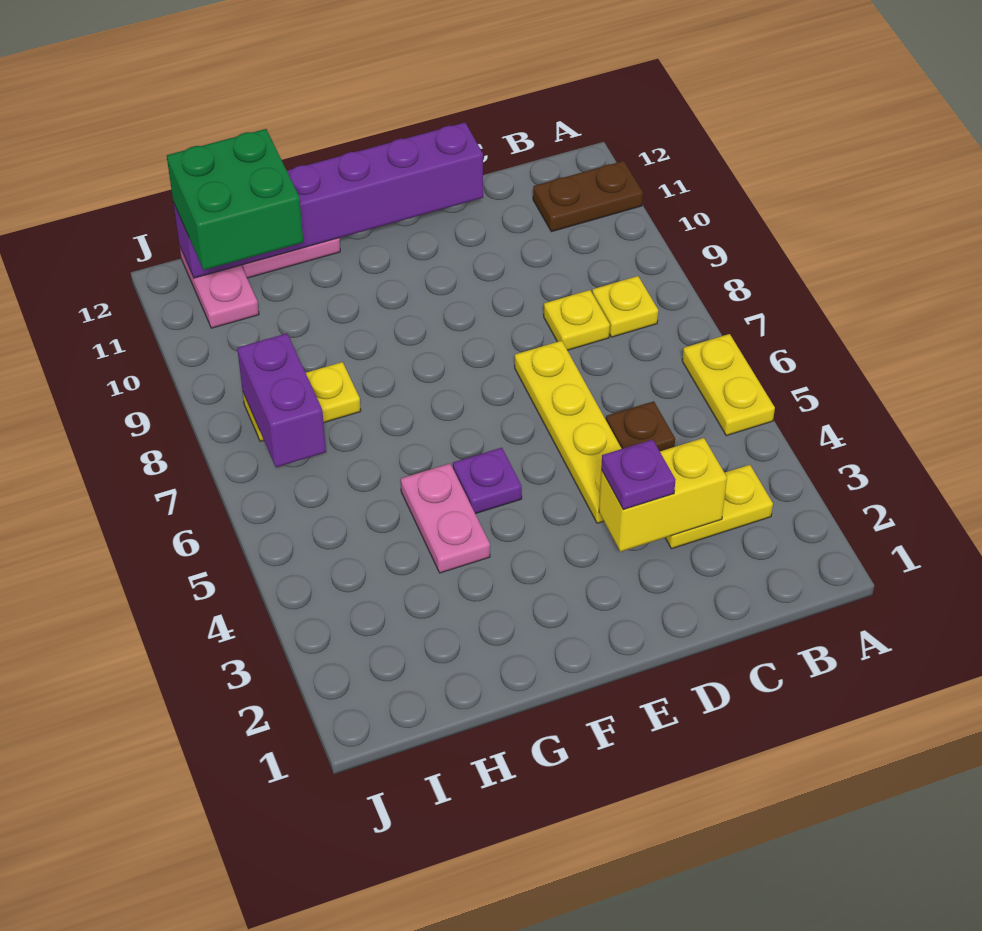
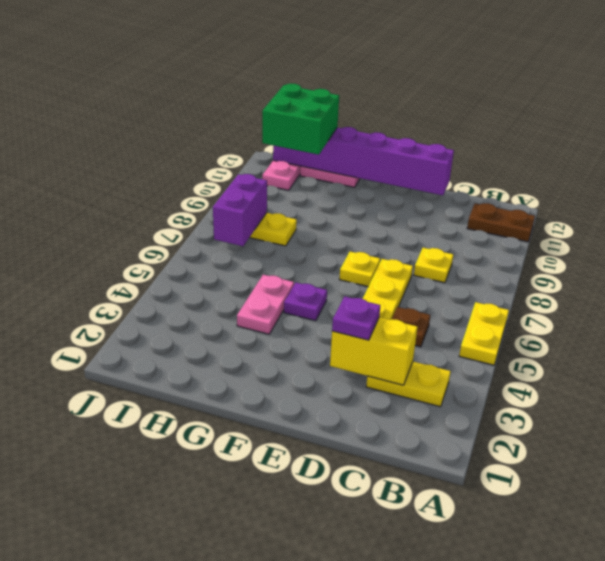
yellow plate B8 level 1 -> yellow plate E7 level 1

